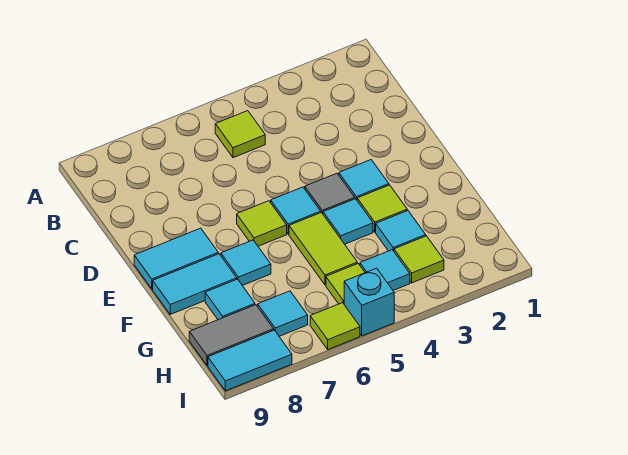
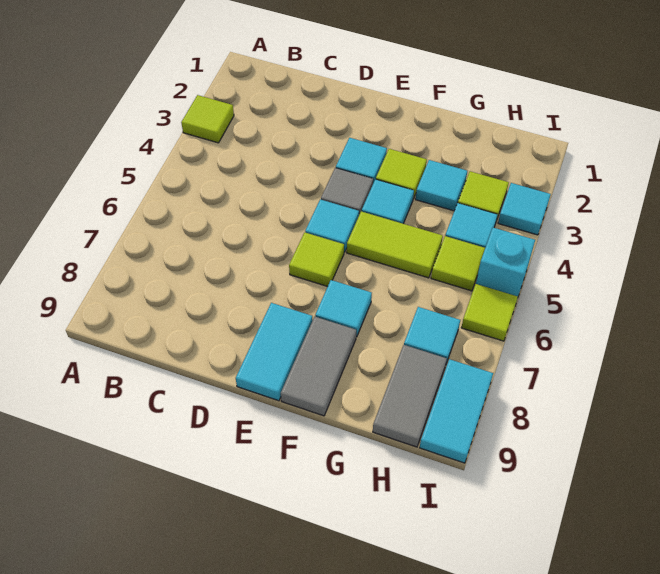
lime tile B5 level 1 -> lime tile A3 level 1
cyan tile F8:F9 level 1 -> grey tile F8:F9 level 1
cyan tile G8 level 1 -> cyan tile I3 level 1

